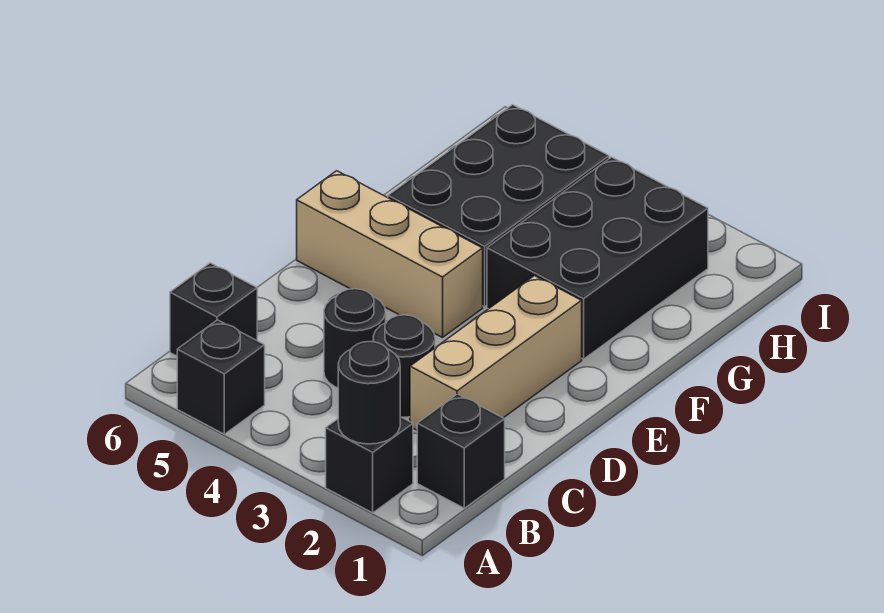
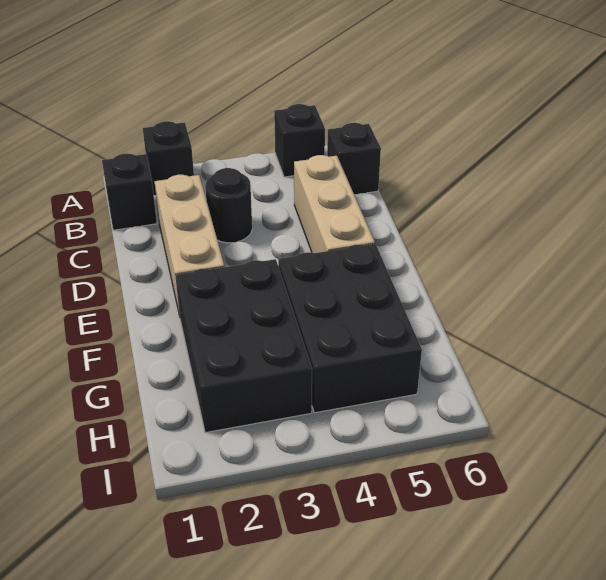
black round brick A2 level 2 -> none
black round brick C4 level 1 -> none
tan brick E4:E6 level 1 -> tan brick C5:E5 level 1

